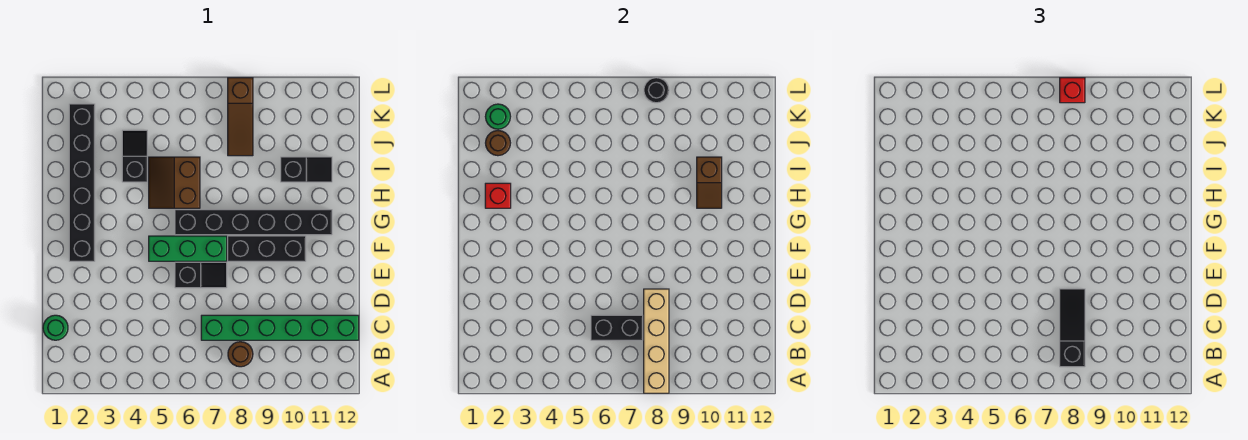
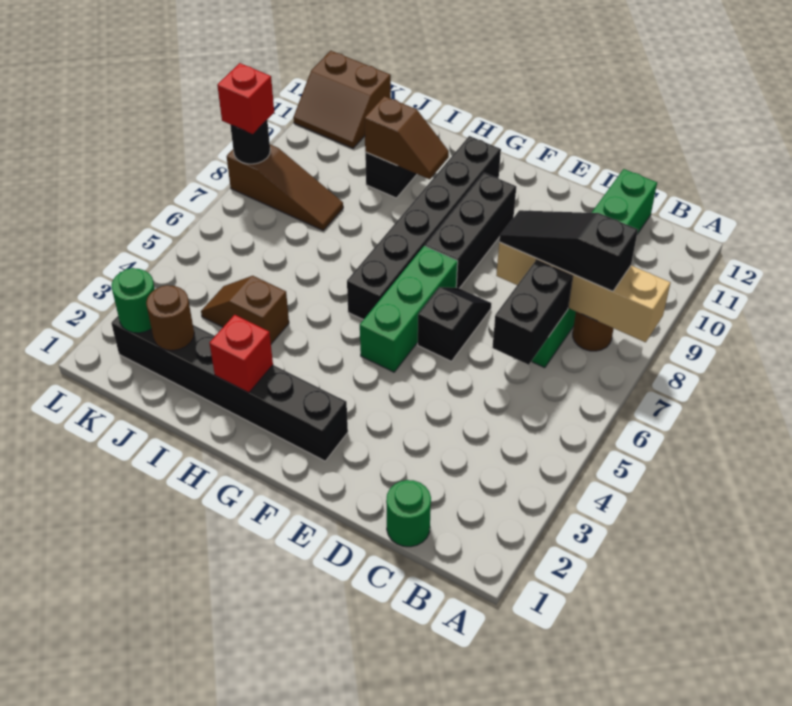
brown slope H5:I6 level 1 top 6 -> brown slope K11:L12 level 1 top 12
black slope I4:J4 level 1 top I -> brown slope I4:J4 level 1 top I

